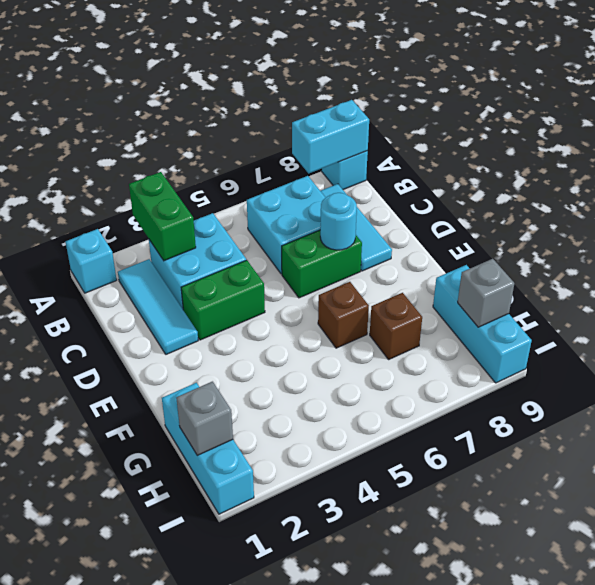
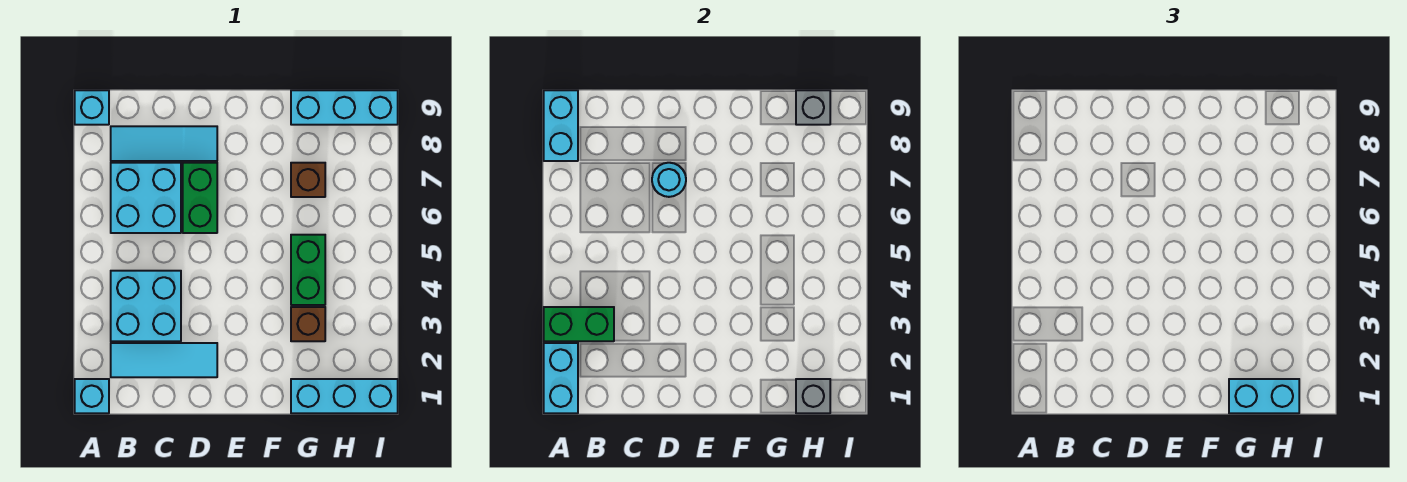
none -> cyan brick A1:A2 level 2
green brick D3:D4 level 1 -> green brick G4:G5 level 1
brown brick F6 level 1 -> brown brick G3 level 1
none -> cyan brick G1:H1 level 3

